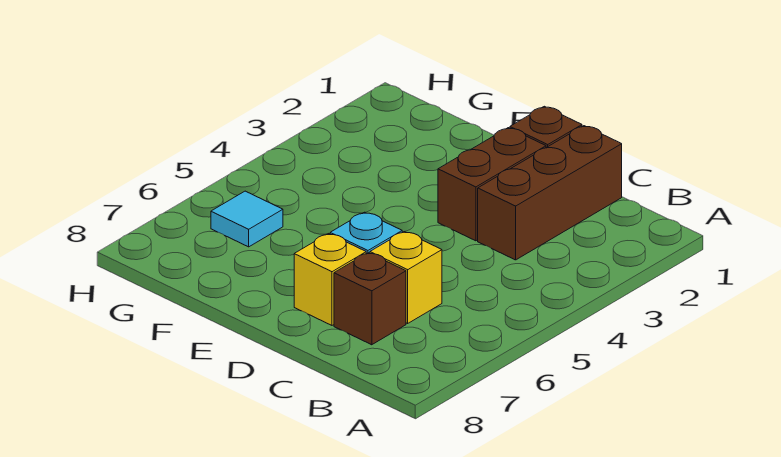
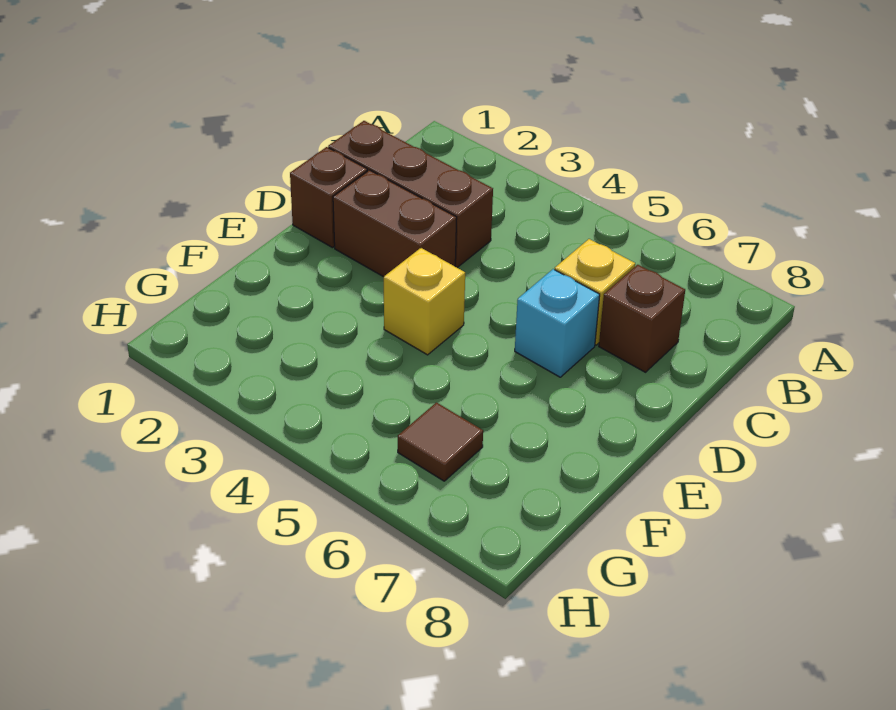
yellow brick D7 level 1 -> yellow brick E4 level 1
cyan tile G6 level 1 -> brown tile G6 level 1

